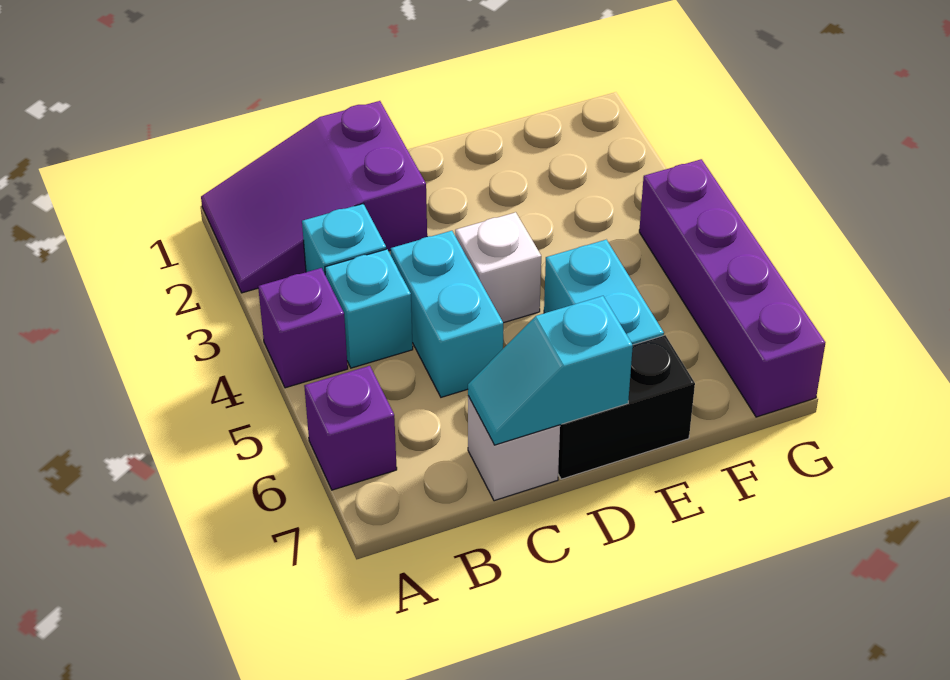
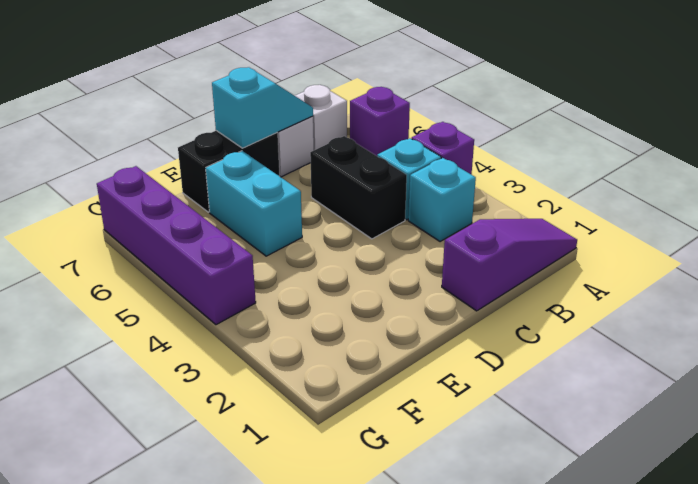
purple slope A1:C2 level 1 top C -> purple slope A1:C1 level 1 top C
cyan brick C4:C5 level 1 -> black brick C4:C5 level 1
white brick D4 level 1 -> white brick B7 level 1

